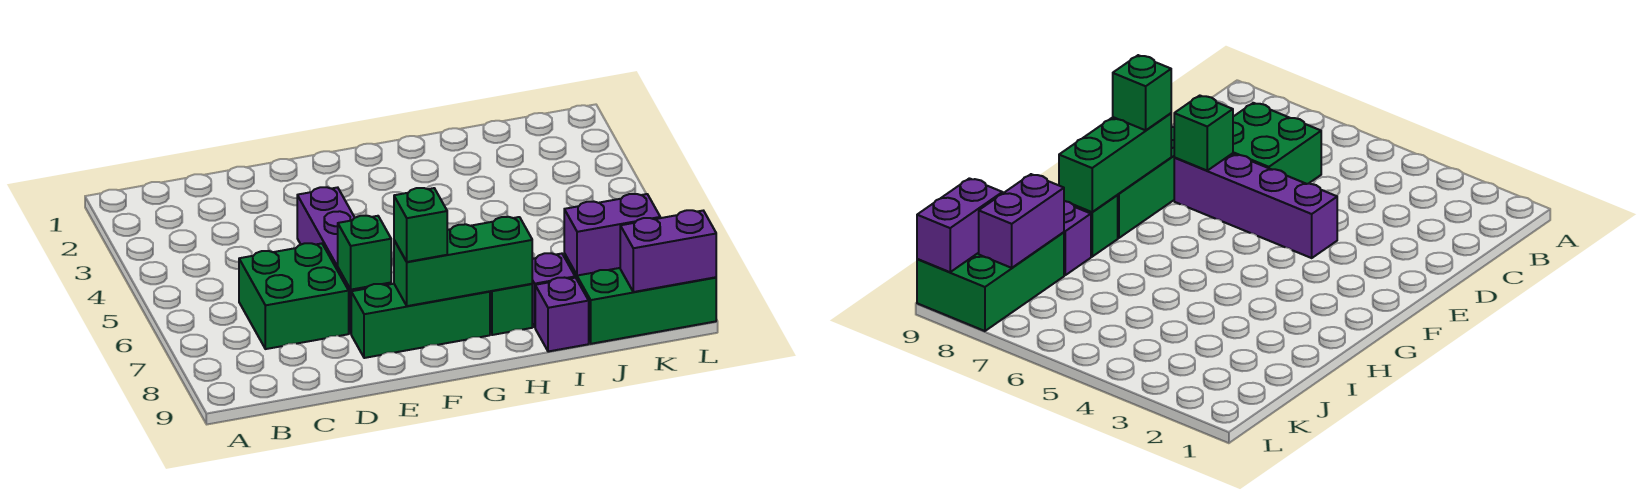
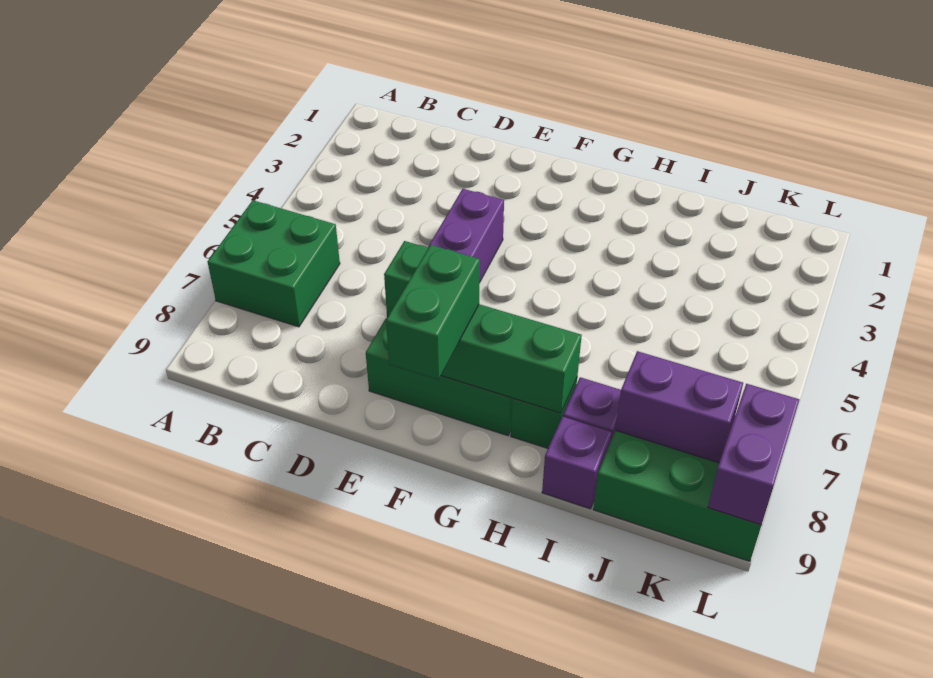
green brick C6:D7 level 1 -> green brick A6:B7 level 1
green brick F8 level 3 -> green brick F8:F9 level 3
purple brick K9:L9 level 2 -> purple brick L8:L9 level 2

